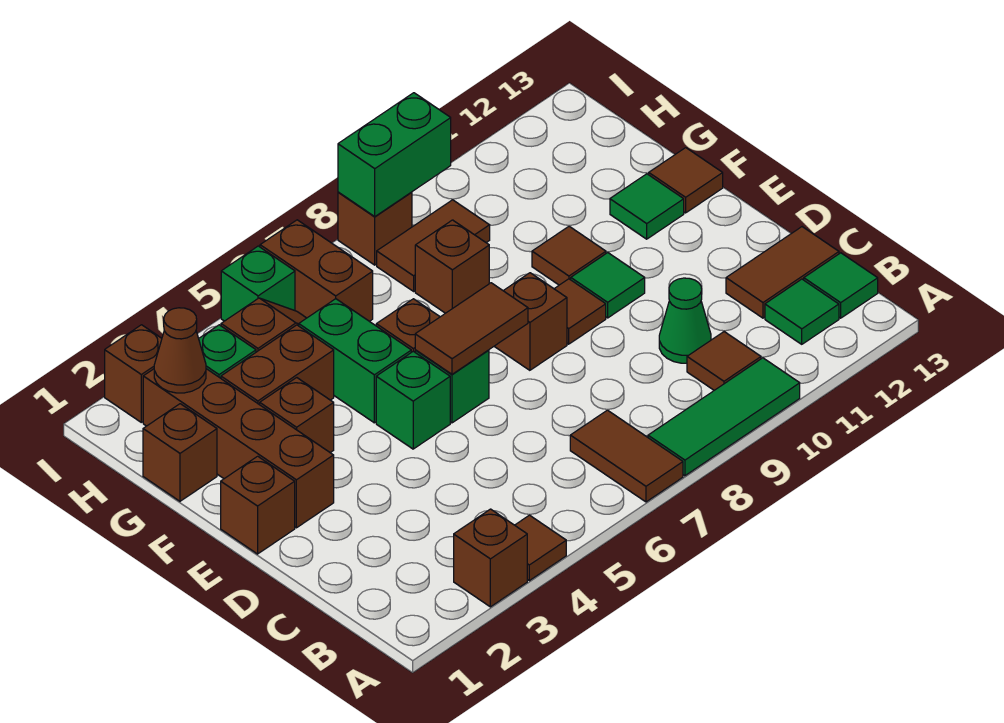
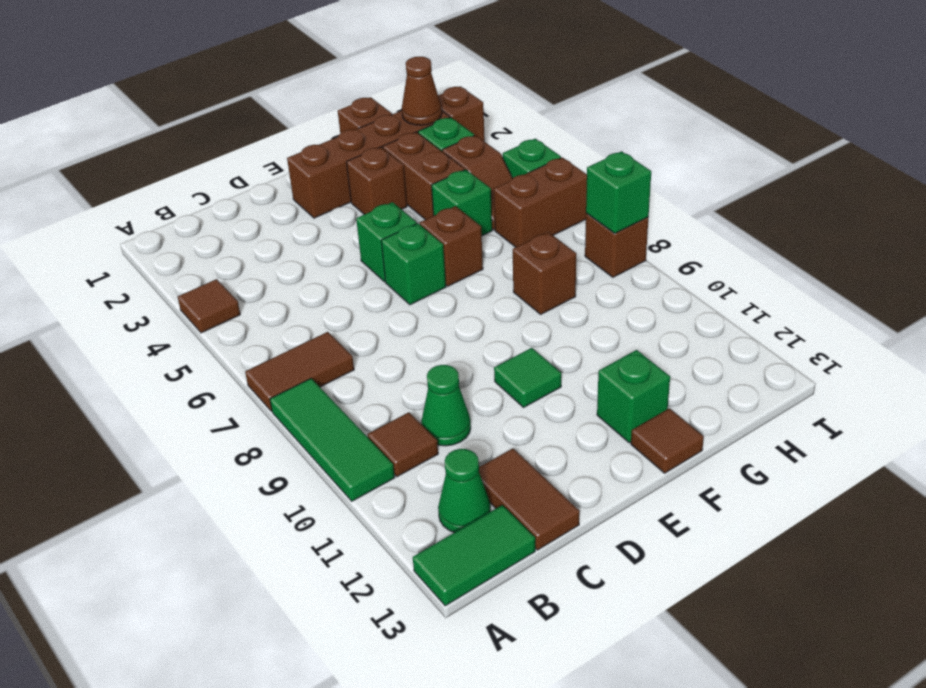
brown brick A3 level 1 -> none
green tile B12 level 1 -> green cone B12 level 1
green tile B13 level 1 -> green tile A13:B13 level 1
brown brick E1 level 1 -> none
brown tile E6:E7 level 2 -> none
brown brick E8 level 1 -> none
brown tile E9 level 1 -> none
green brick F5:G5 level 1 -> green brick G5 level 1
brown tile F10 level 1 -> none
green tile F12 level 1 -> green brick F12 level 1
brown tile H8:H9 level 1 -> none
green brick I8:I9 level 2 -> green brick I8 level 2

